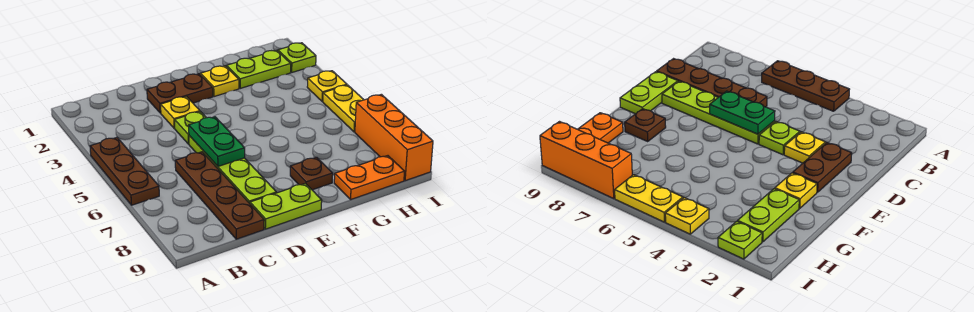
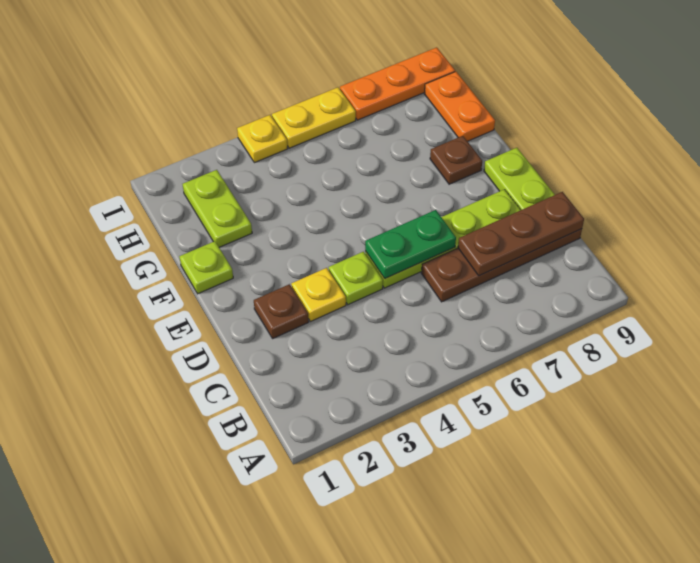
brown plate A4:A6 level 1 -> brown plate C7:C9 level 2
brown plate D2:E2 level 1 -> brown plate D2 level 1
yellow plate F2 level 1 -> none
lime plate I2 level 1 -> lime plate F1 level 1
orange brick I7:I9 level 1 -> orange plate I7:I9 level 1

